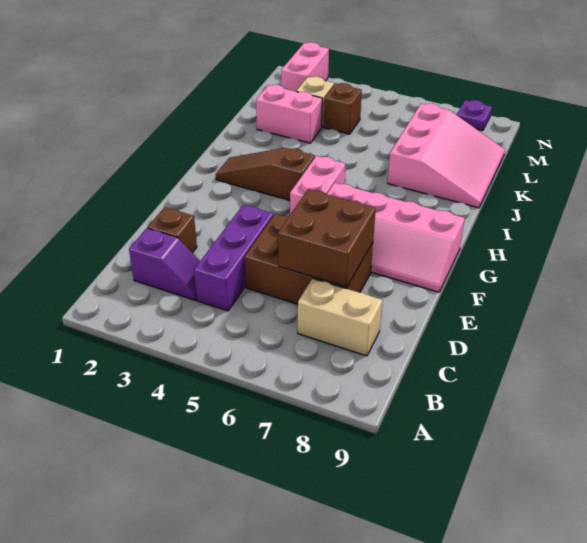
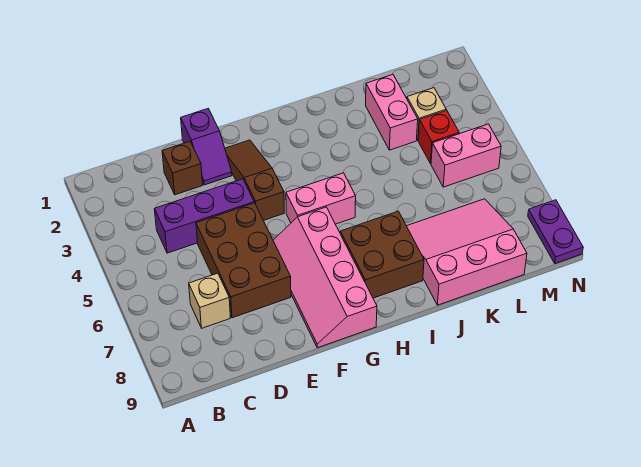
purple slope C2:C3 level 1 top 2 -> purple slope E1:E2 level 1 top 1
tan brick C7:C8 level 1 -> tan brick C7 level 1
brown brick D6:E7 level 2 -> brown brick H7:I8 level 1
brown slope H2:H4 level 1 top 4 -> brown slope F2:F4 level 1 top 4
pink slope J7:L9 level 1 top 7 -> pink slope J7:L9 level 1 top 9
brown brick L4 level 1 -> red brick L4 level 1
pink brick M2:N2 level 1 -> pink brick L5:M5 level 1
purple plate N8 level 1 -> purple plate N8:N9 level 1

